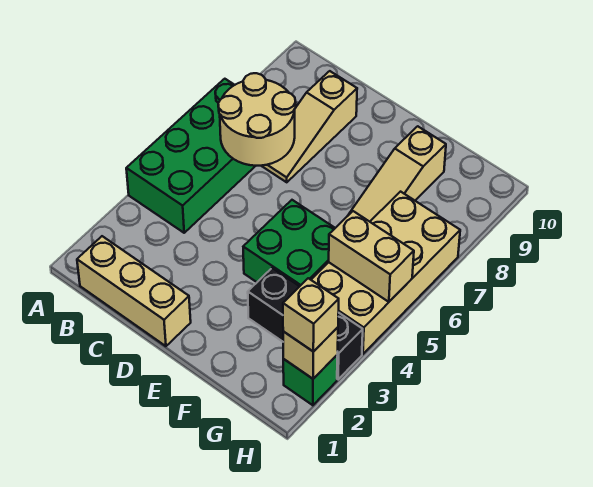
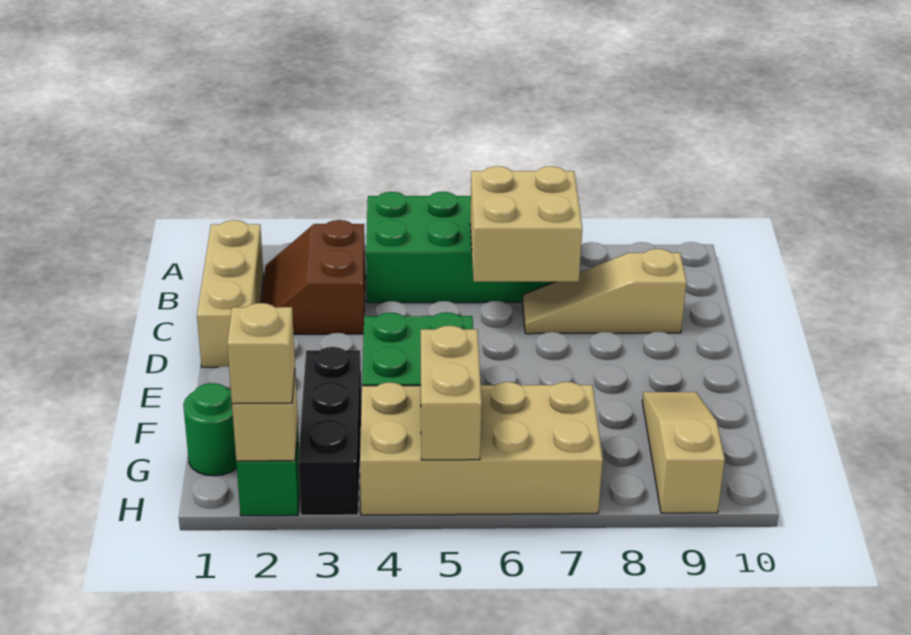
none -> brown slope B2:C3 level 1 top 3
tan round brick B6:C7 level 2 -> tan brick B6:C7 level 2
tan slope F7:F9 level 1 top 9 -> tan slope F9:H9 level 1 top H
none -> green round brick G1 level 1

